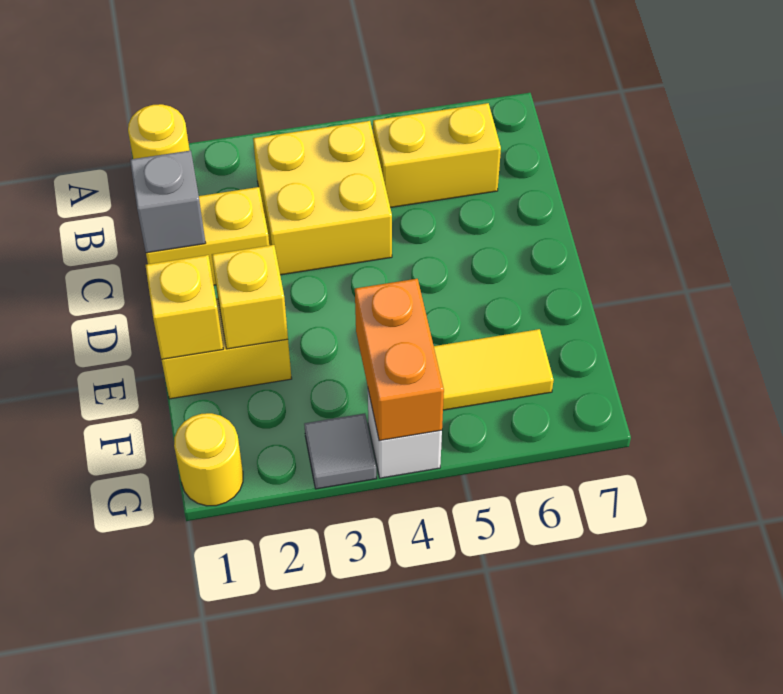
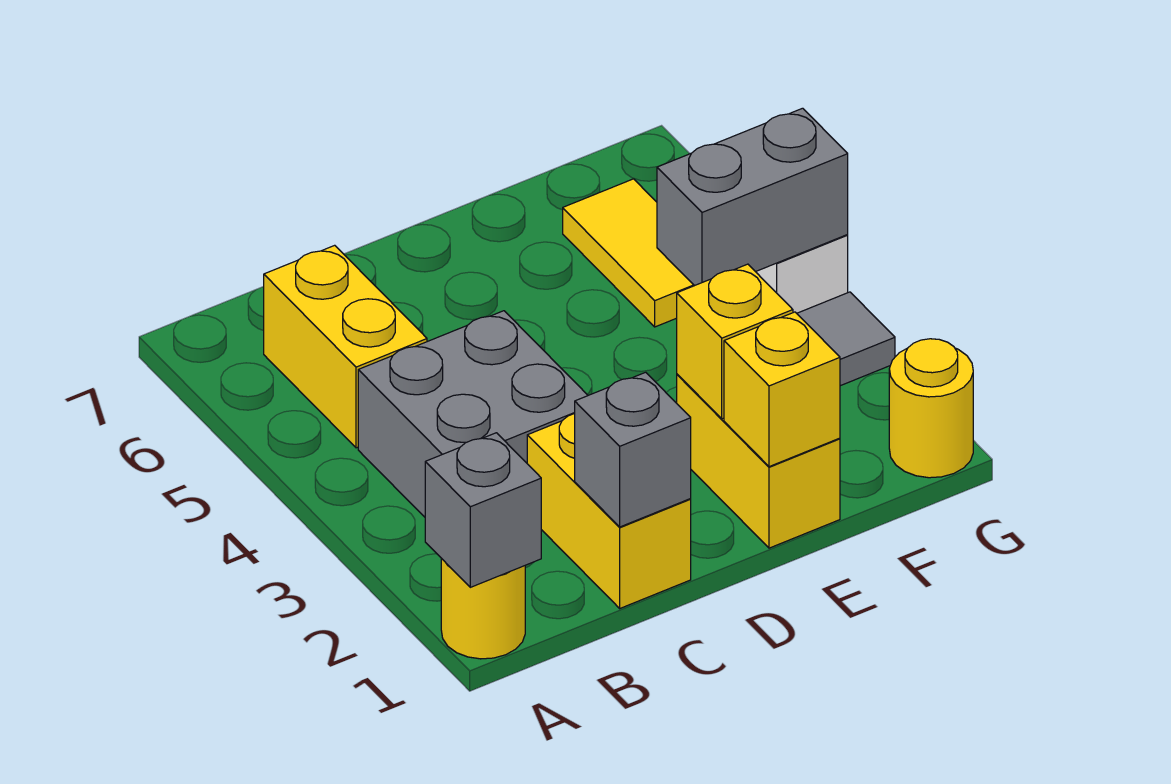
none -> grey brick A1 level 2
yellow brick B3:C4 level 1 -> grey brick B3:C4 level 1
orange brick F4:G4 level 2 -> grey brick F4:G4 level 2

